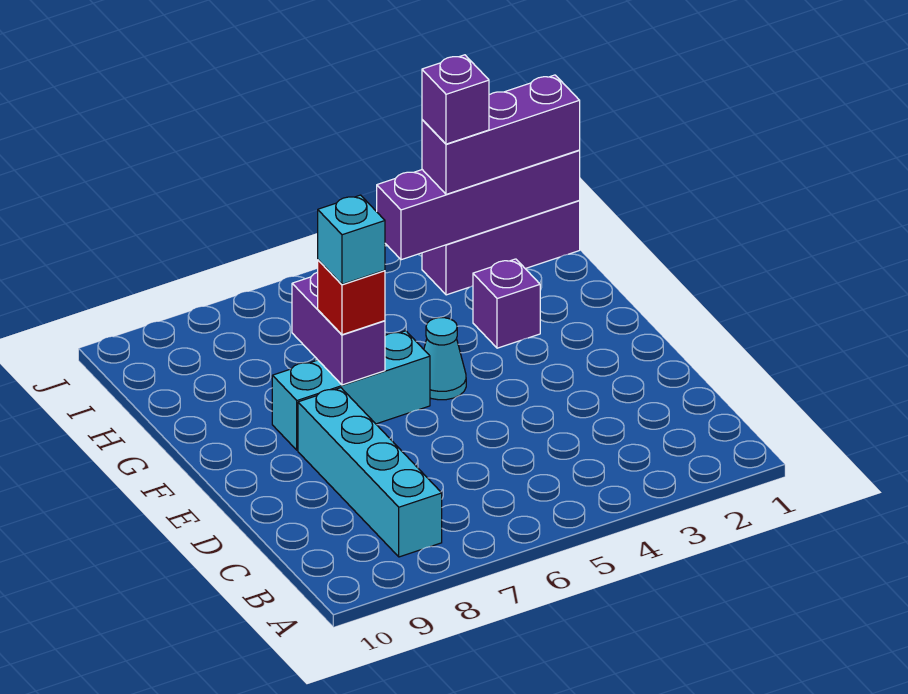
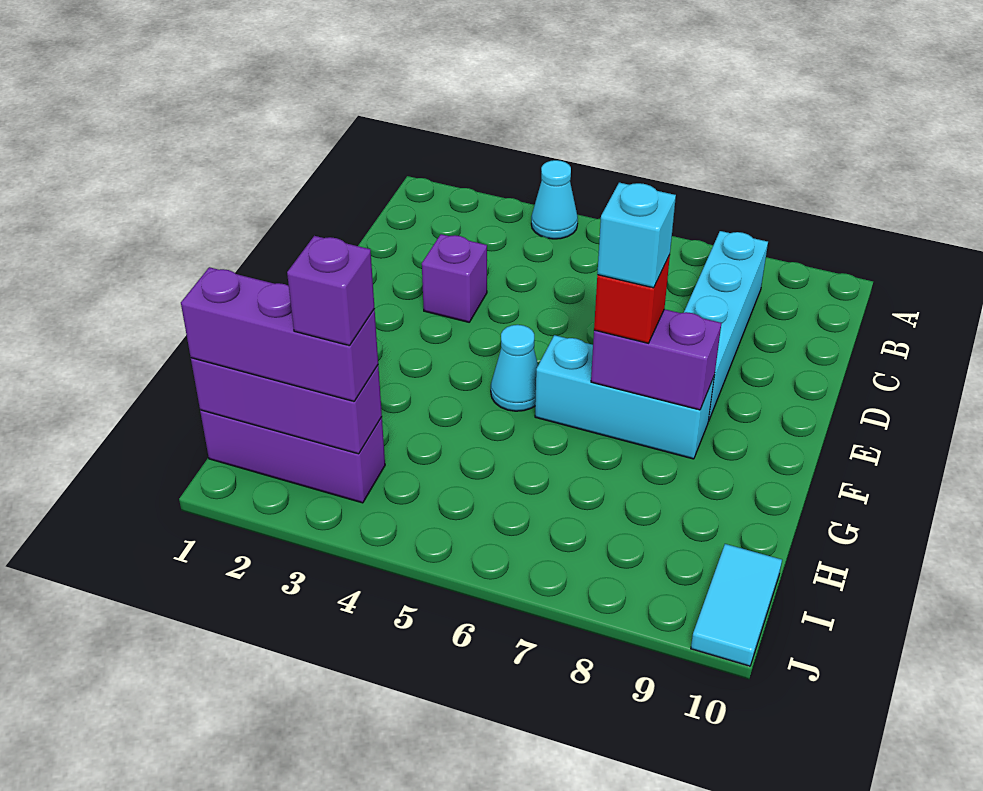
none -> cyan cone A4 level 1
purple brick F7:G7 level 2 -> purple brick F7:F8 level 2
purple brick G3 level 1 -> purple brick D3 level 1
purple brick I1:I4 level 2 -> purple brick I1:I3 level 2
none -> cyan tile I10:J10 level 1

